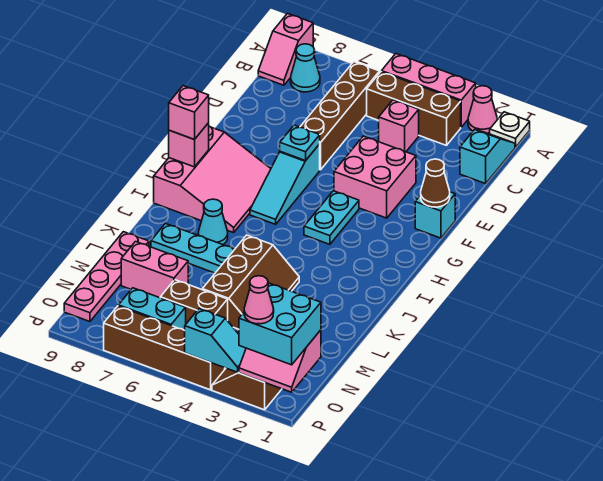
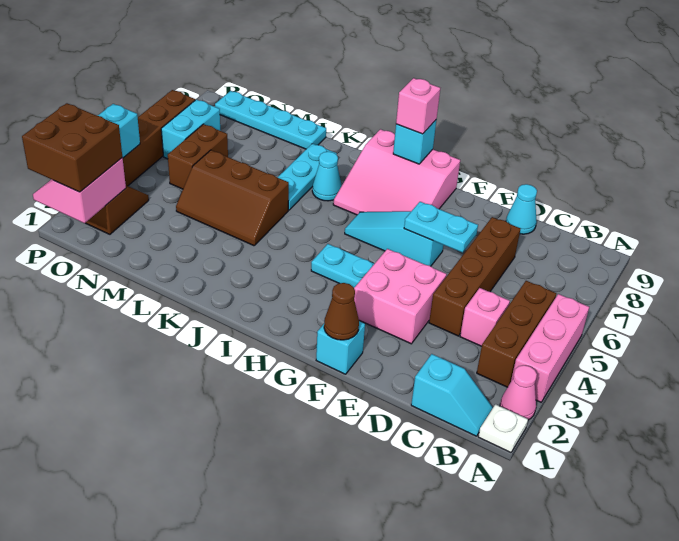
pink slope A9:B9 level 1 top A -> none
brown brick B6:E6 level 1 -> brown brick D4:D7 level 1
cyan cone B8 level 1 -> cyan cone D9 level 1
cyan plate F6 level 2 -> cyan plate E6:F6 level 2
pink brick H9 level 2 -> cyan brick H9 level 2
pink plate L9:O9 level 1 -> cyan plate L9:O9 level 1
pink brick M7:M8 level 1 -> none
cyan brick O1:P2 level 3 -> brown brick O1:P2 level 3
pink cone P2 level 4 -> none

